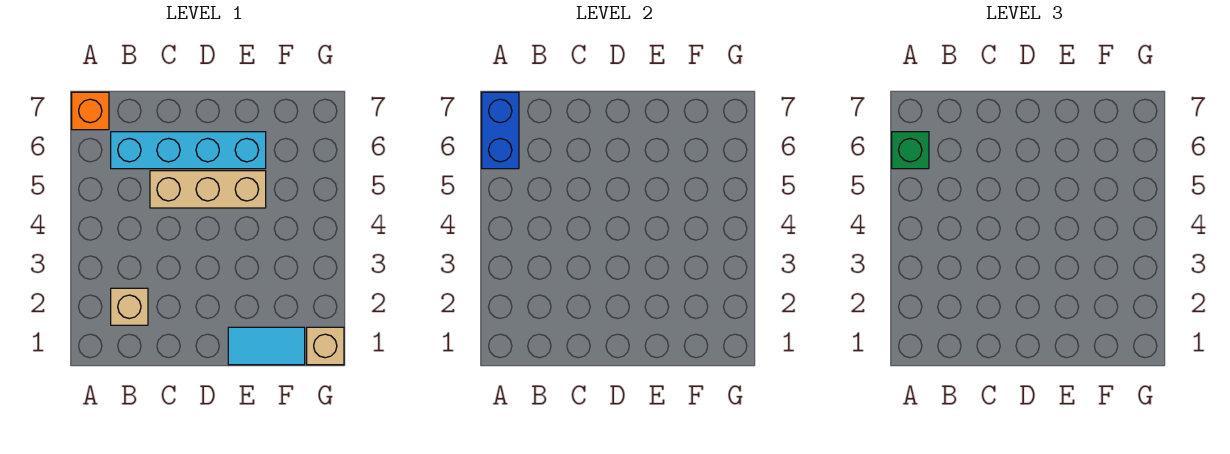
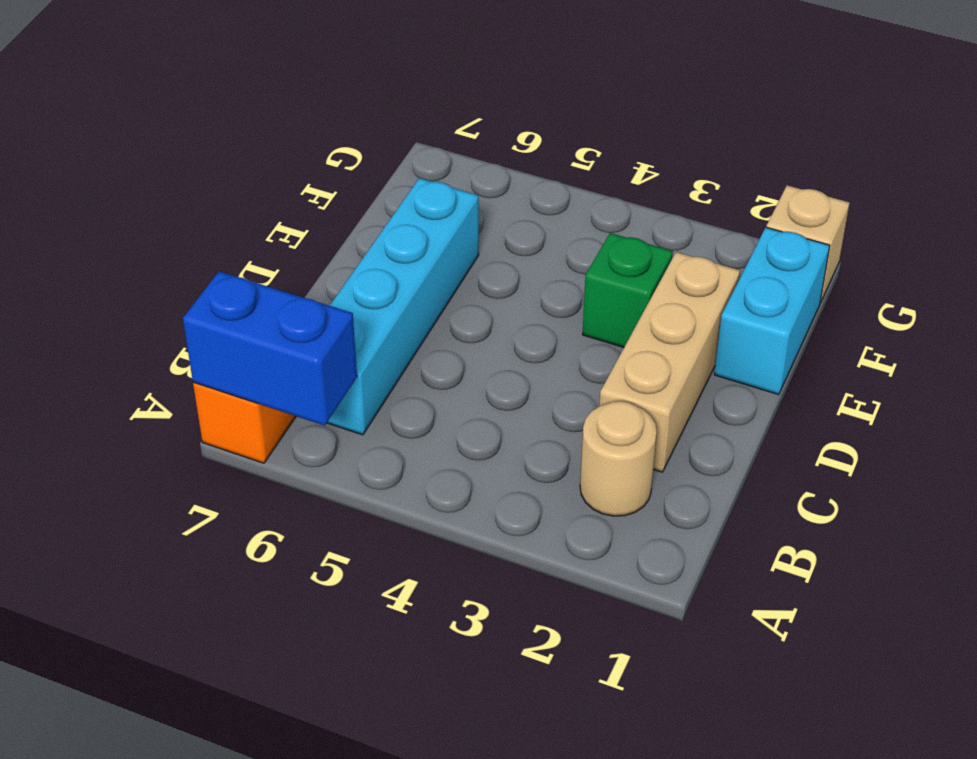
green brick A6 level 3 -> green brick E3 level 1
tan brick B2 level 1 -> tan round brick B2 level 1
tan brick C5:E5 level 1 -> tan brick C2:E2 level 1
cyan tile E1:F1 level 1 -> cyan brick E1:F1 level 1

